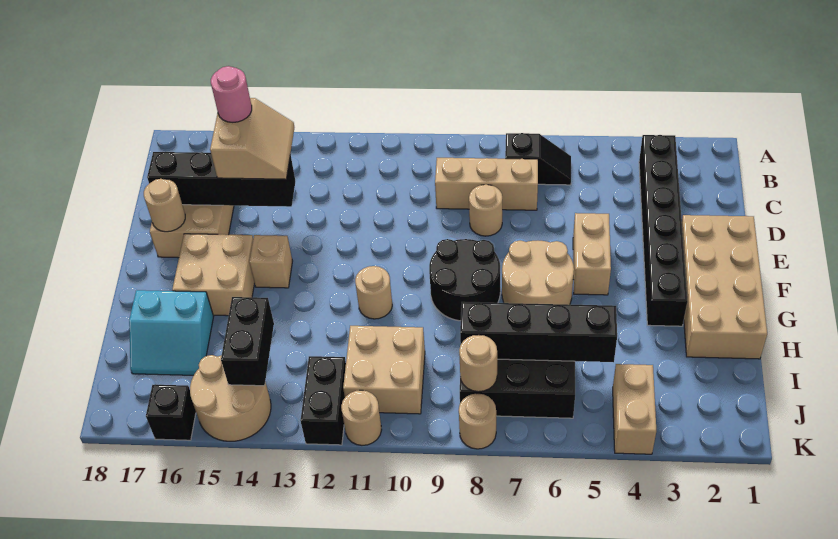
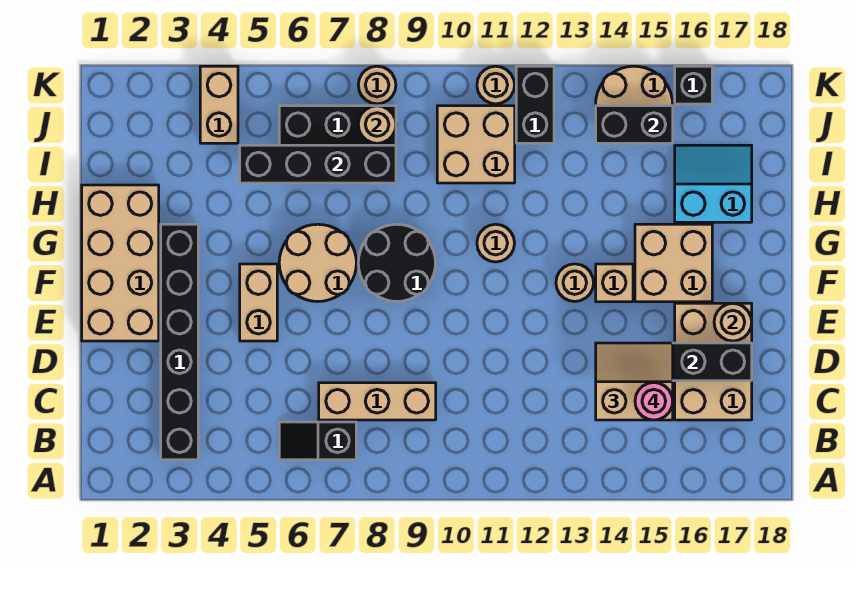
tan slope C14:D15 level 3 top 15 -> tan slope C14:D15 level 3 top C
tan round brick D8 level 1 -> tan round brick F13 level 1
black brick I14:J14 level 2 -> black brick J14:J15 level 2

